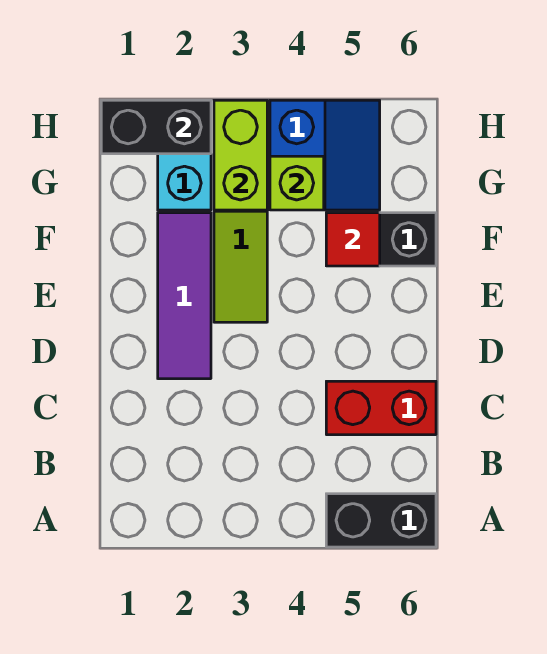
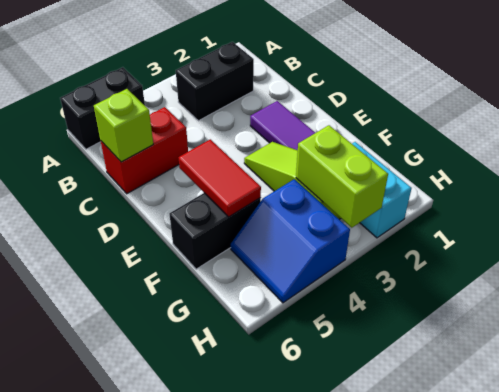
red tile F5 level 2 -> red tile E5:F5 level 2
lime brick G4 level 2 -> lime brick C6 level 2
black brick H1:H2 level 2 -> black brick B2:B3 level 1

